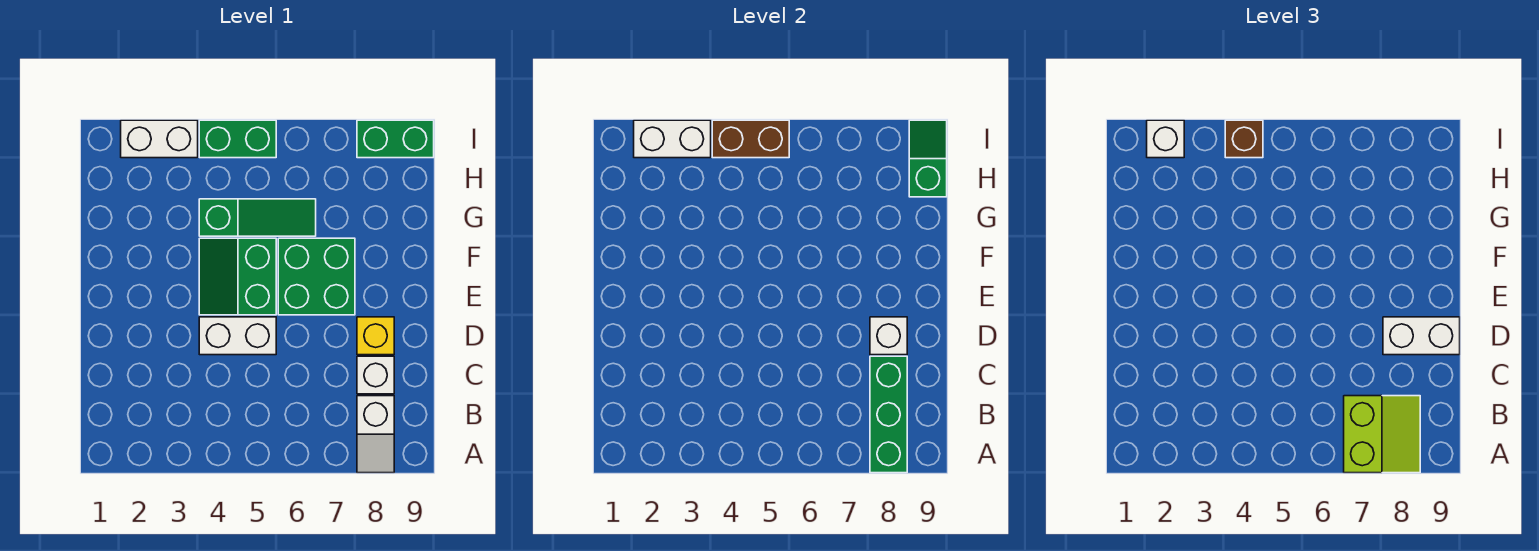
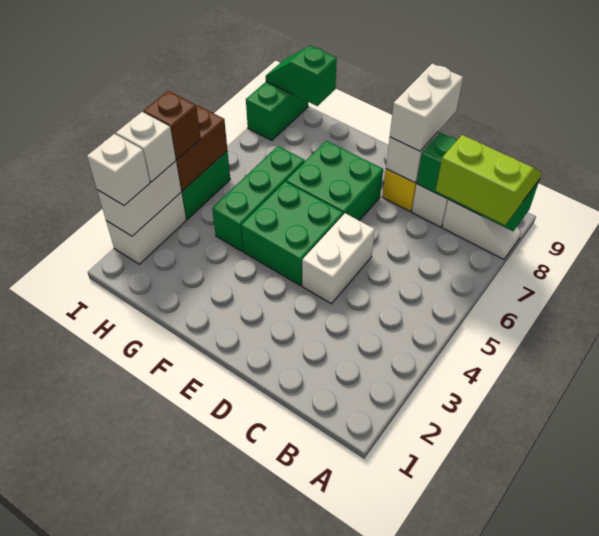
green slope E4:F5 level 1 top 5 -> green brick E4:F5 level 1
green slope G4:G6 level 1 top 4 -> green brick G4:G6 level 1
none -> white brick I3 level 3

